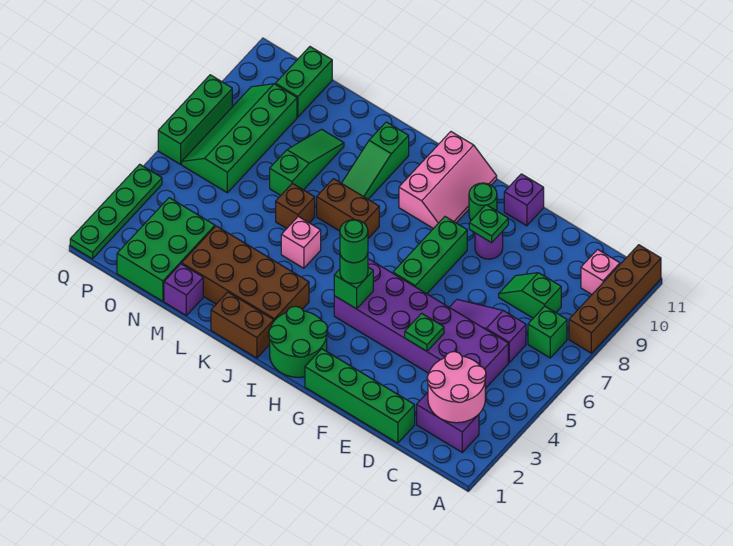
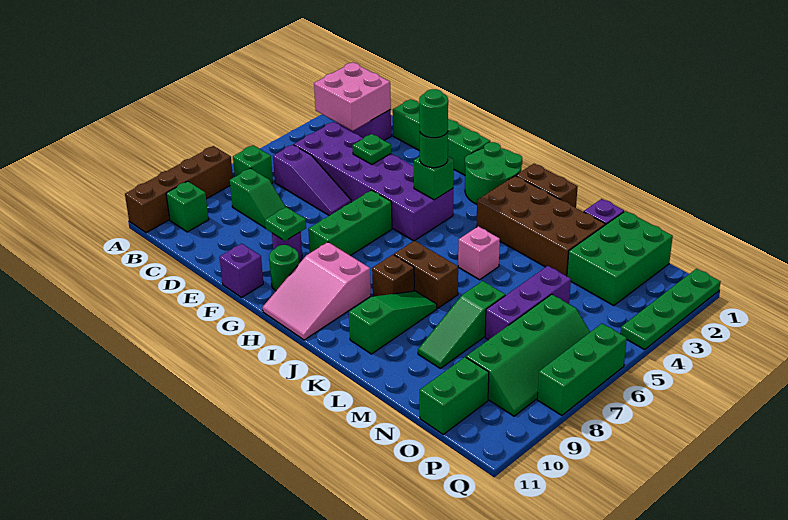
pink round brick B2:C3 level 2 -> pink brick B2:C3 level 2
pink brick B10 level 1 -> green brick B10 level 1
pink slope H9:I11 level 1 top I -> pink slope H9:I11 level 1 top 9
brown brick L6 level 1 -> brown brick J8 level 1
none -> purple brick N5:N7 level 1

